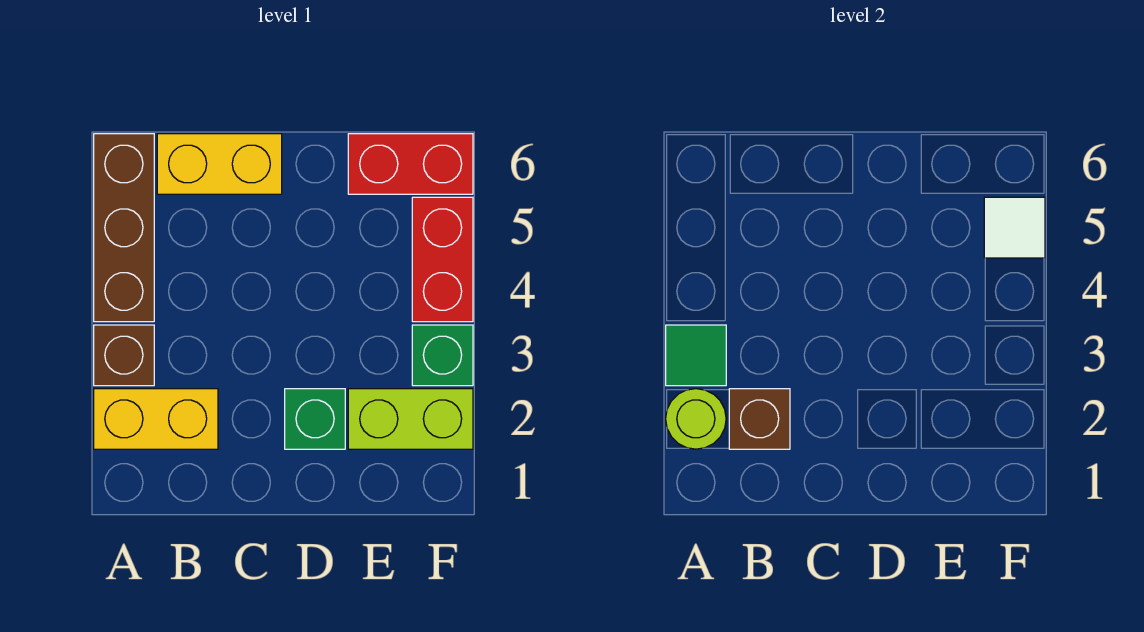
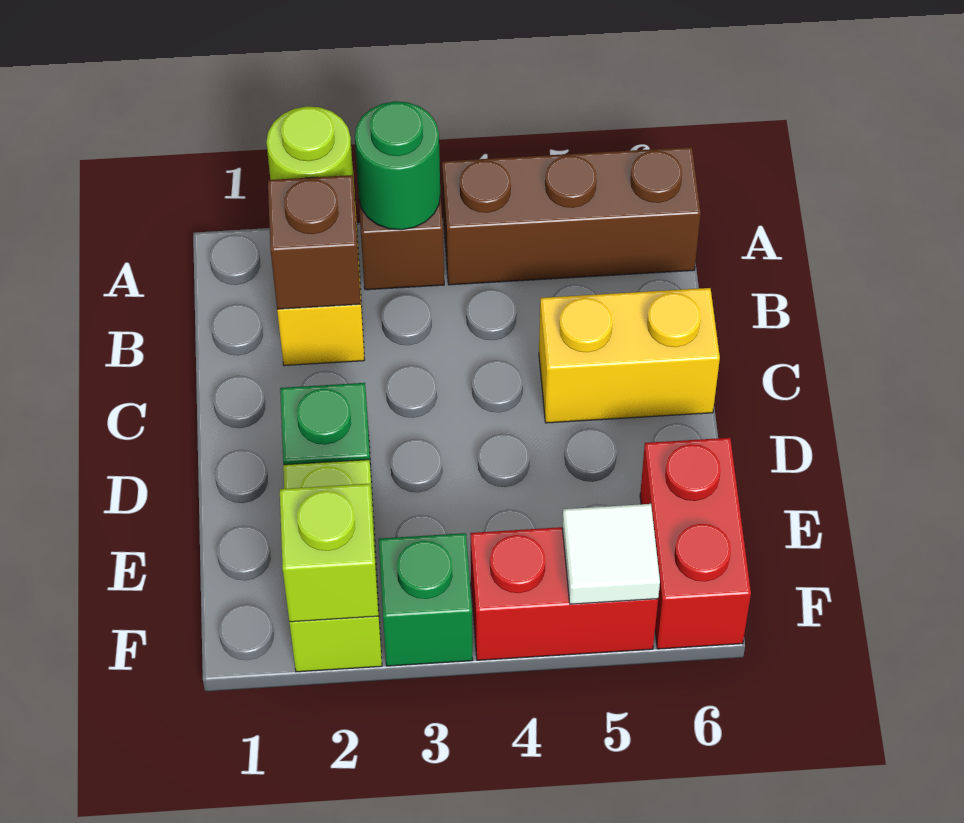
green tile A3 level 2 -> green round brick A3 level 2
yellow brick B6:C6 level 1 -> yellow brick C5:C6 level 1
none -> lime brick F2 level 2

